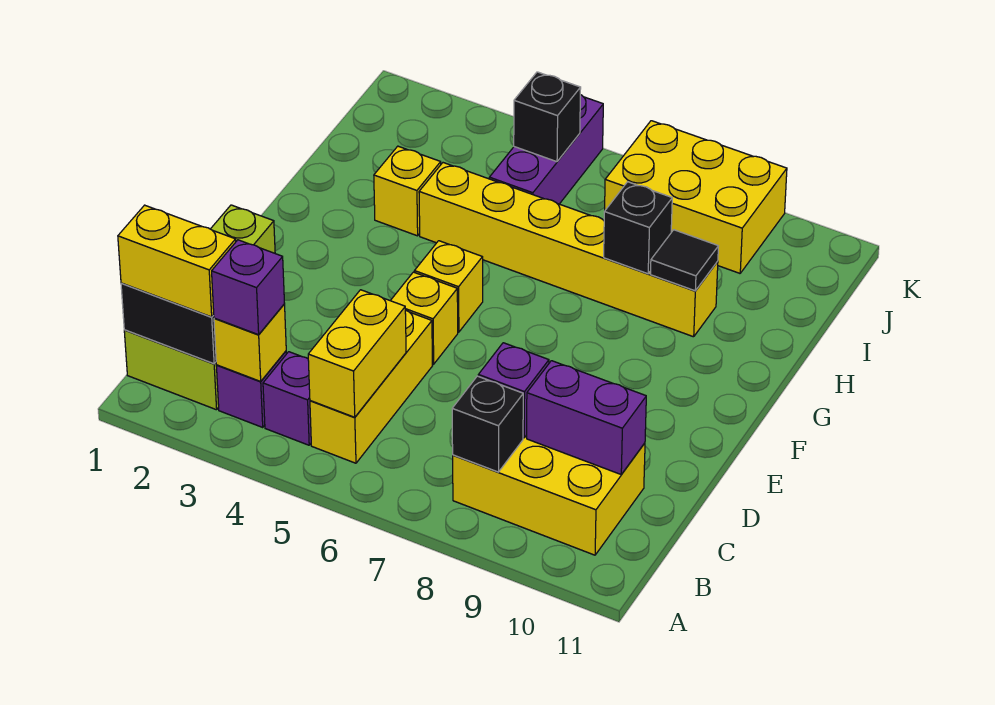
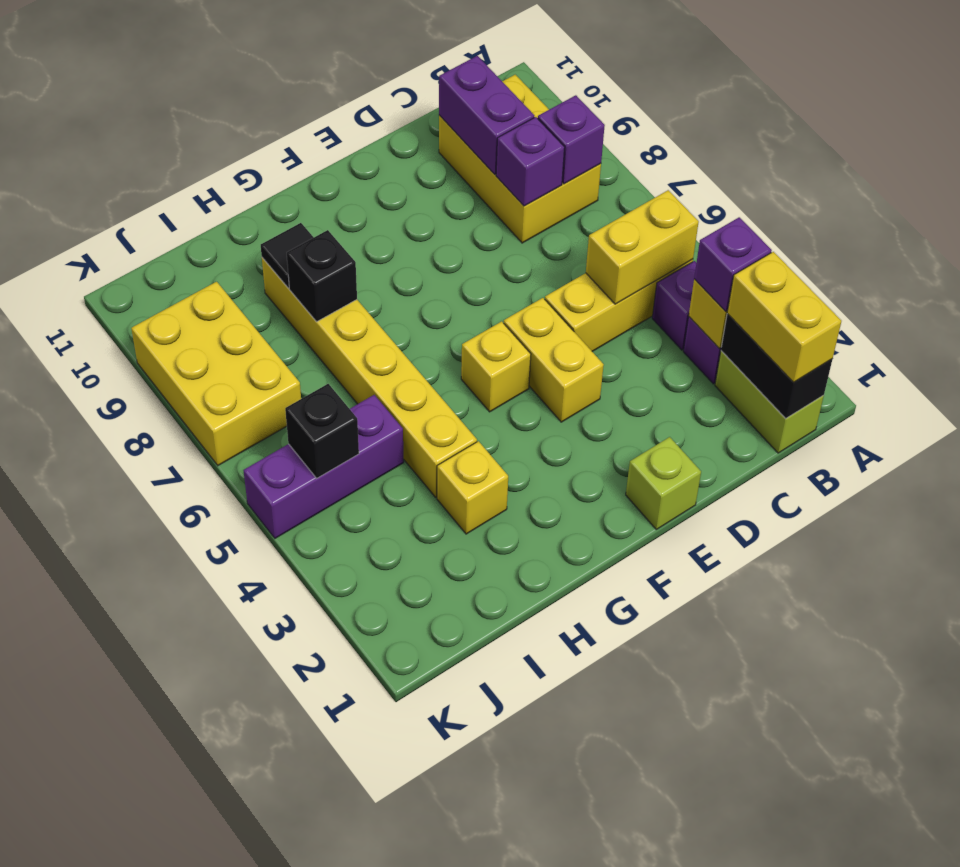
black brick B8 level 2 -> purple brick B8 level 2
yellow brick E5 level 1 -> yellow brick E4:E5 level 1

